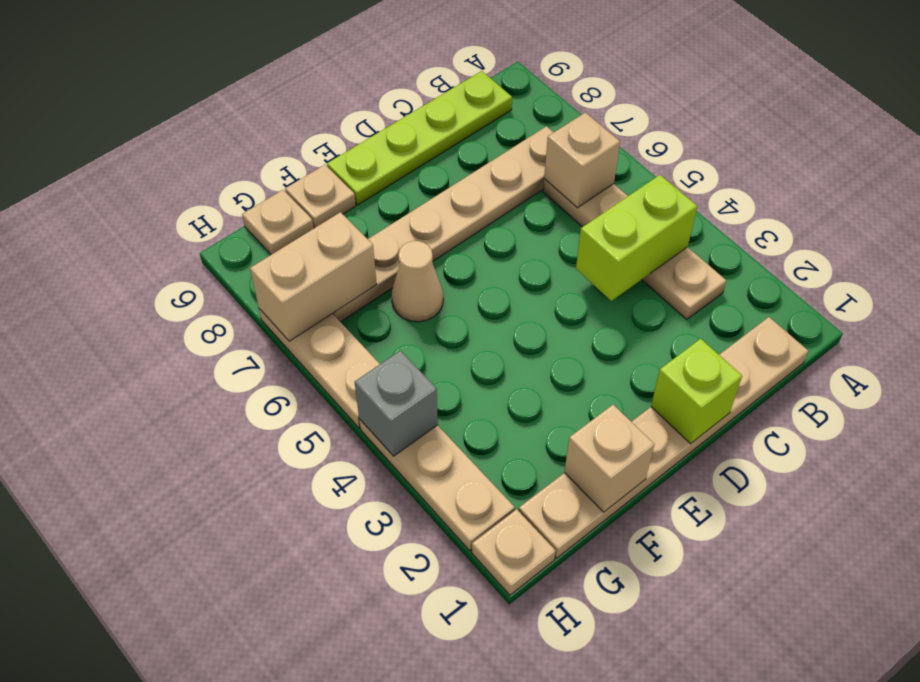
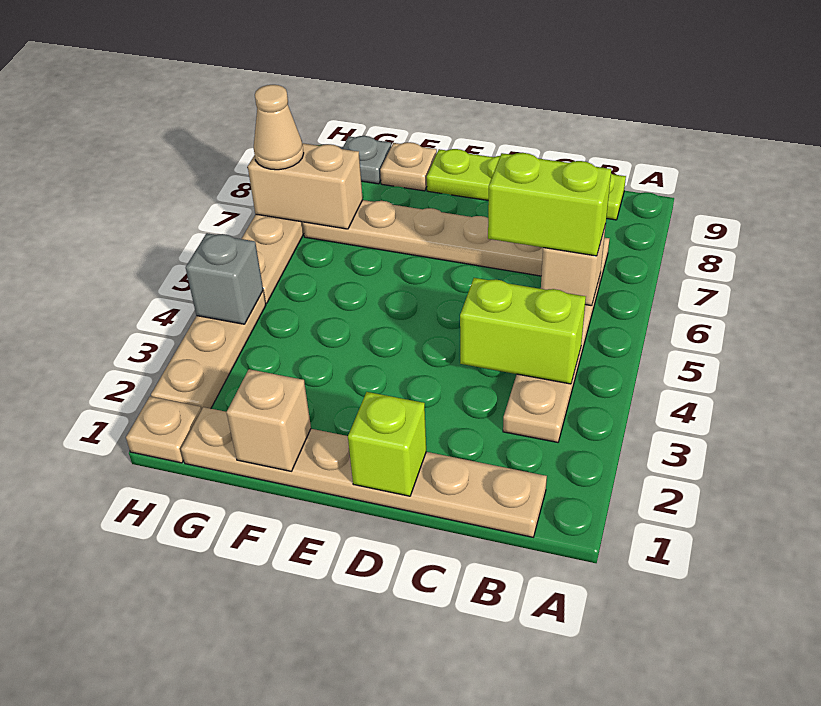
none -> lime brick B6:C6 level 3
tan cone F6 level 1 -> tan cone H7 level 3
tan plate G9 level 1 -> grey plate G9 level 1

